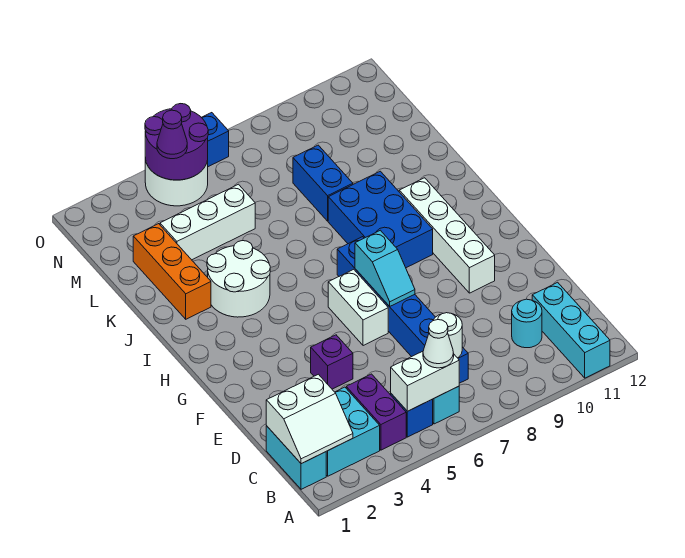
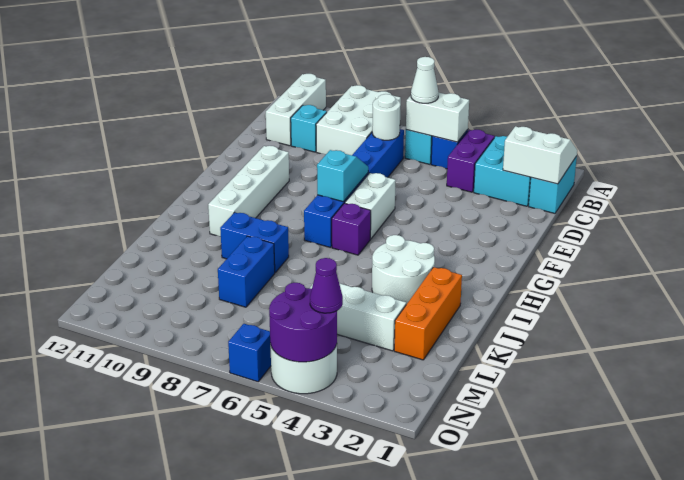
none -> white brick A8:C9 level 1
cyan brick A11:C11 level 1 -> white brick A11:C11 level 1
cyan round brick C10 level 1 -> cyan brick C10 level 1
purple brick E4 level 1 -> purple brick H6 level 1
blue brick H8:J9 level 1 -> blue brick J8:J9 level 1

